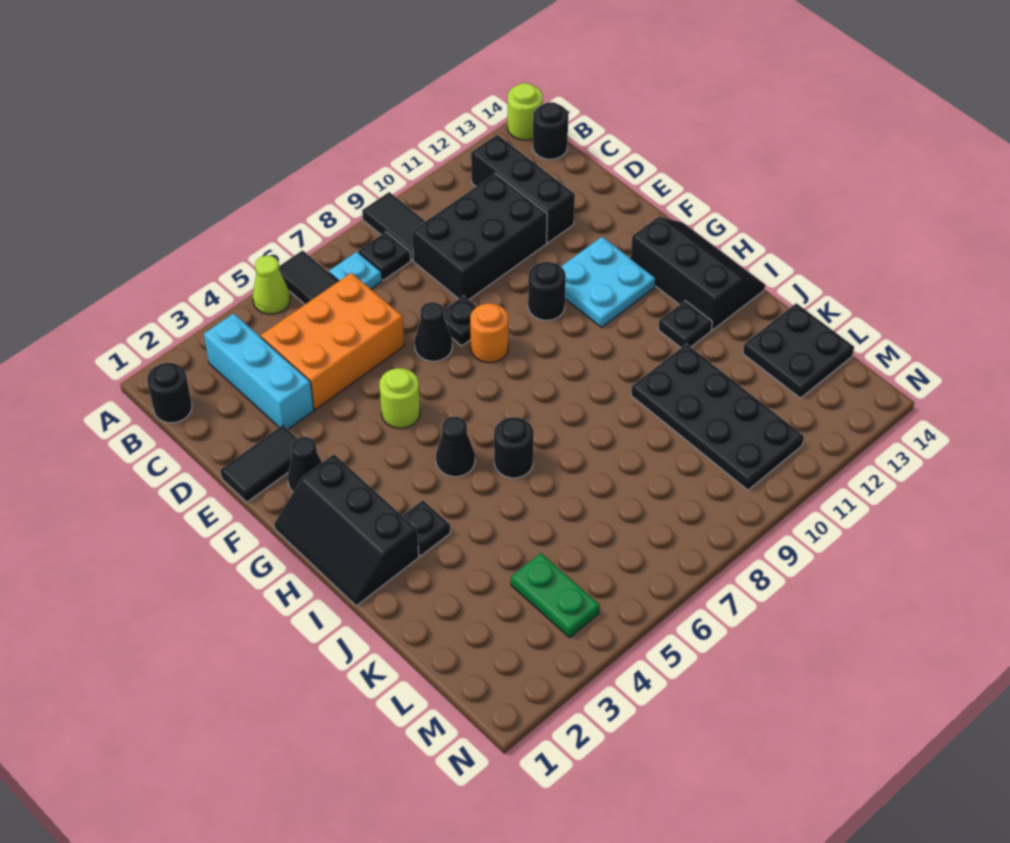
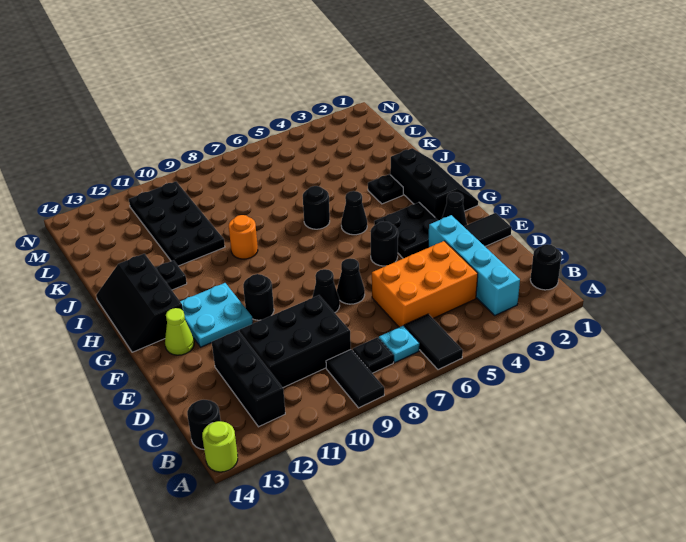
lime cone A5 level 1 -> lime cone F13 level 1
cyan brick B3:D3 level 1 -> cyan brick B3:E3 level 1
black plate E8 level 1 -> black cone E8 level 1
lime round brick F5 level 1 -> black round brick F5 level 1
orange round brick F8 level 1 -> orange round brick I9 level 1
black plate K13:L14 level 1 -> black plate F3:G4 level 1
green plate L4:M4 level 1 -> none

